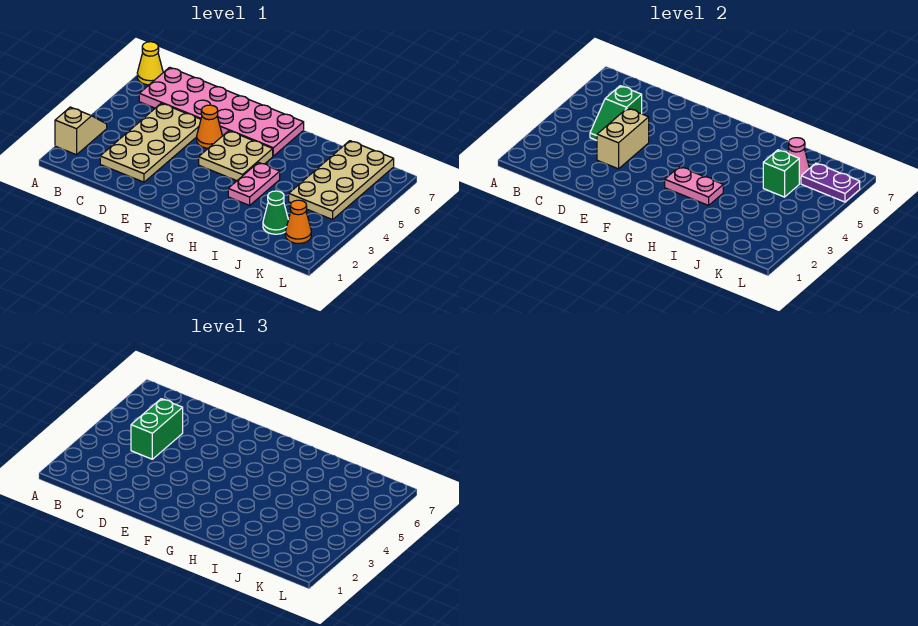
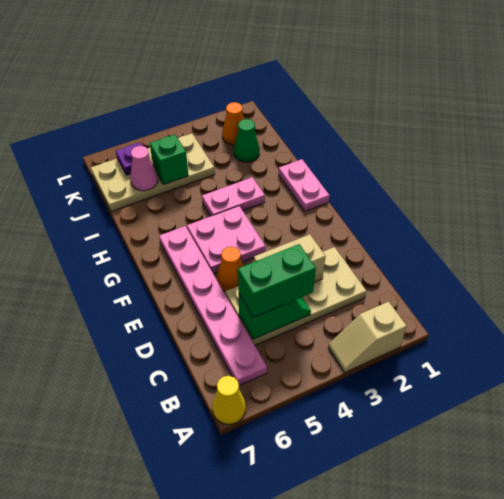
pink plate B6:G7 level 1 -> pink plate B6:G6 level 1
tan plate F4:G5 level 1 -> pink plate F4:G5 level 1
pink plate G3:H3 level 2 -> pink plate G1:H1 level 1
purple plate K6:L6 level 2 -> purple plate K6 level 2

